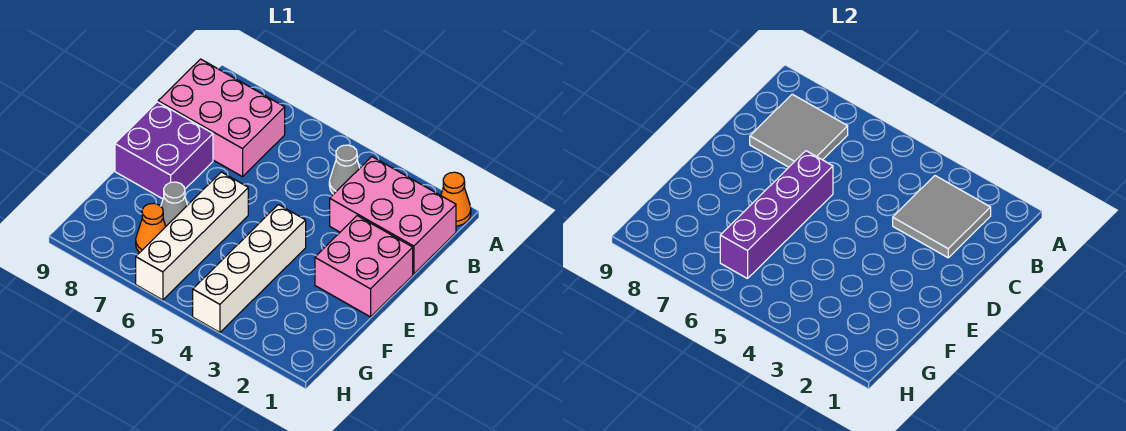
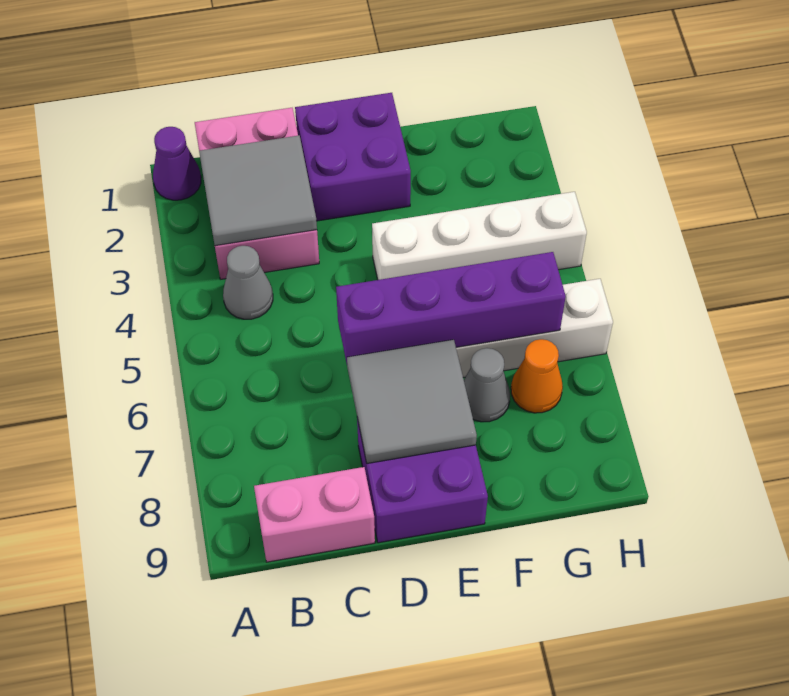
orange cone A1 level 1 -> purple cone A1 level 1
pink brick B7:C9 level 1 -> pink brick B9:C9 level 1
grey tile B7:C8 level 2 -> grey tile D7:E8 level 2
pink brick D1:E2 level 1 -> purple brick D1:E2 level 1

